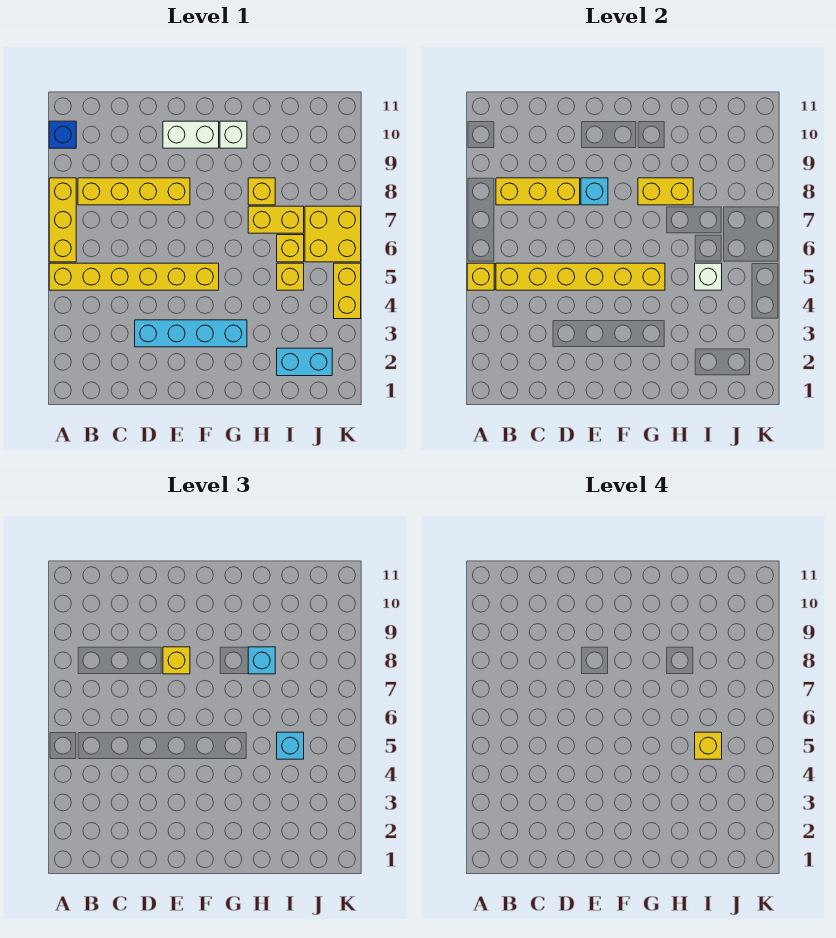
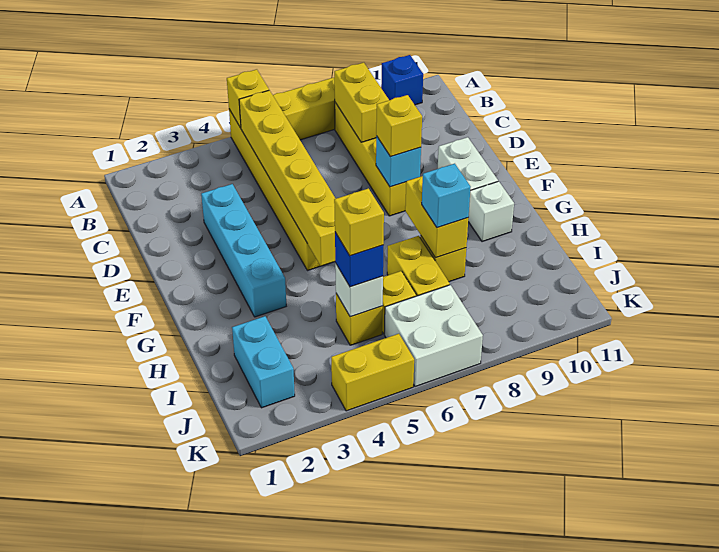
yellow brick B8:D8 level 2 -> yellow brick B8:C8 level 2
cyan brick I5 level 3 -> blue brick I5 level 3
yellow brick J6:K7 level 1 -> white brick J6:K7 level 1

